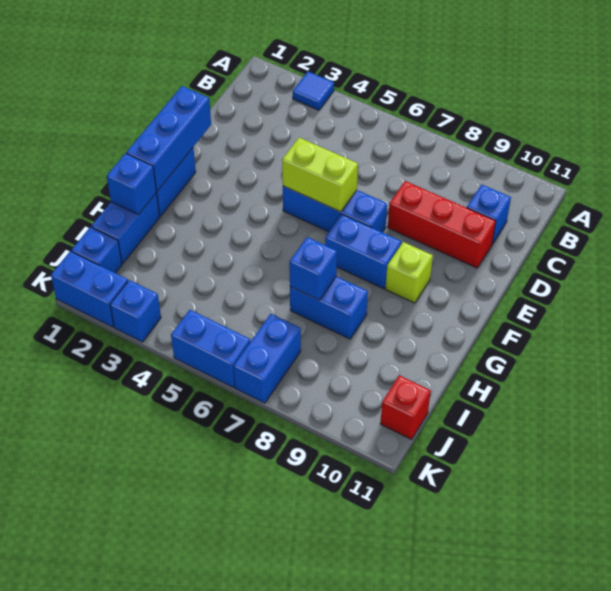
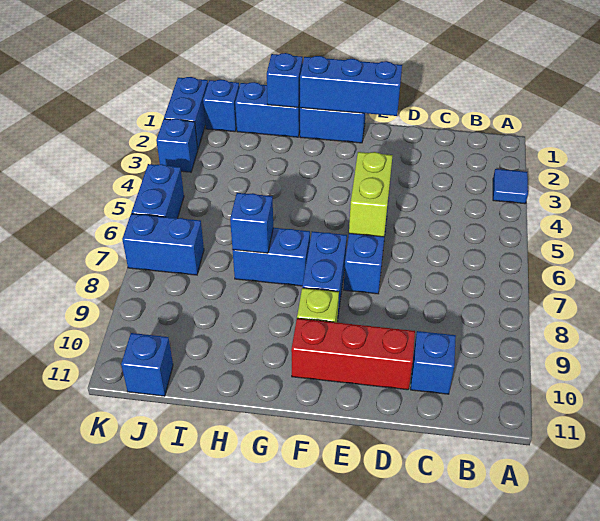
red brick D8:D10 level 1 -> red brick D10:F10 level 1
blue brick H7:H8 level 1 -> blue brick G7:H7 level 1
red brick J11 level 1 -> blue brick J11 level 1

